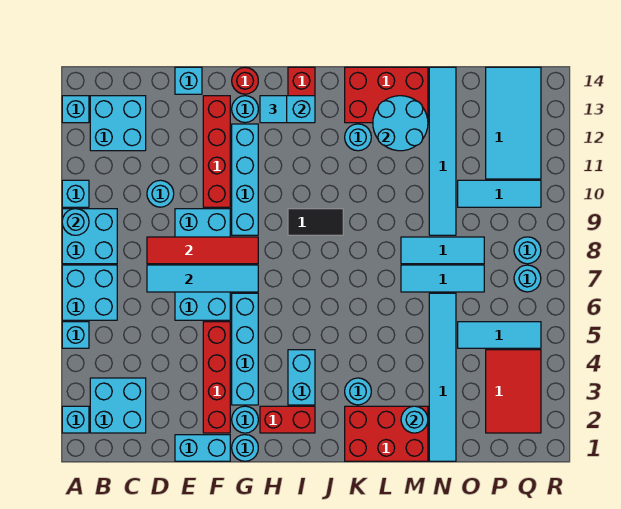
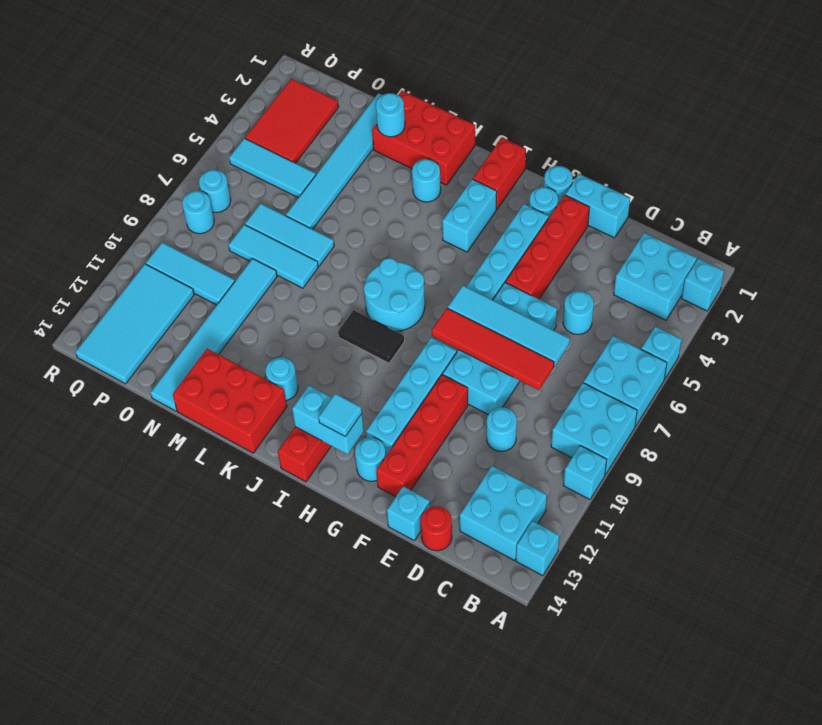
cyan round brick A9 level 2 -> cyan round brick D5 level 1
red round brick G14 level 1 -> red round brick D14 level 1
red brick H2:I2 level 1 -> red brick I1:I2 level 1
cyan round brick L12:M13 level 2 -> cyan round brick I7:J8 level 1

